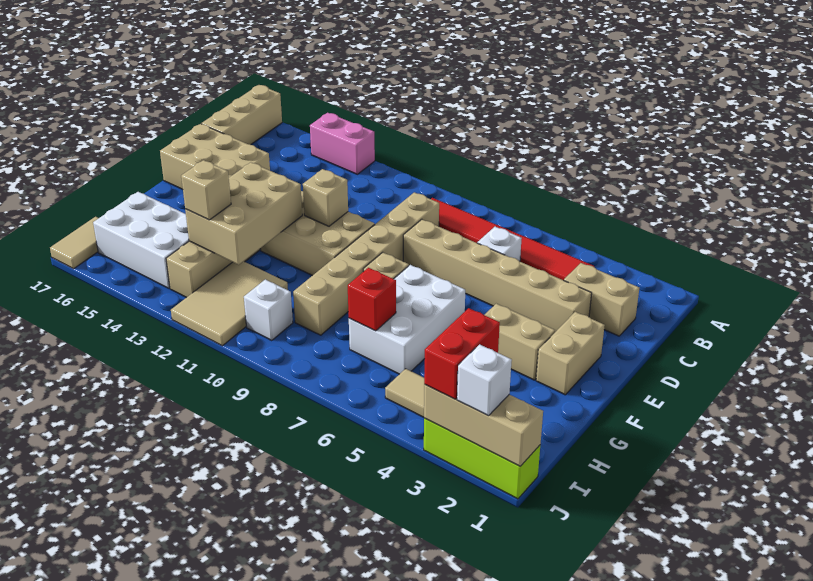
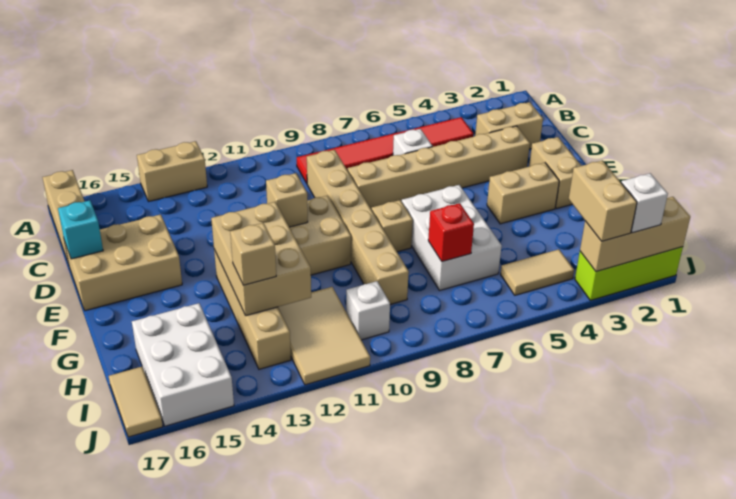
pink brick A13:A14 level 1 -> tan brick A13:A14 level 1
none -> cyan brick D17 level 2
white brick H14:I16 level 1 -> white brick H15:J16 level 1
red brick I3:J3 level 3 -> tan brick I3:J3 level 3

